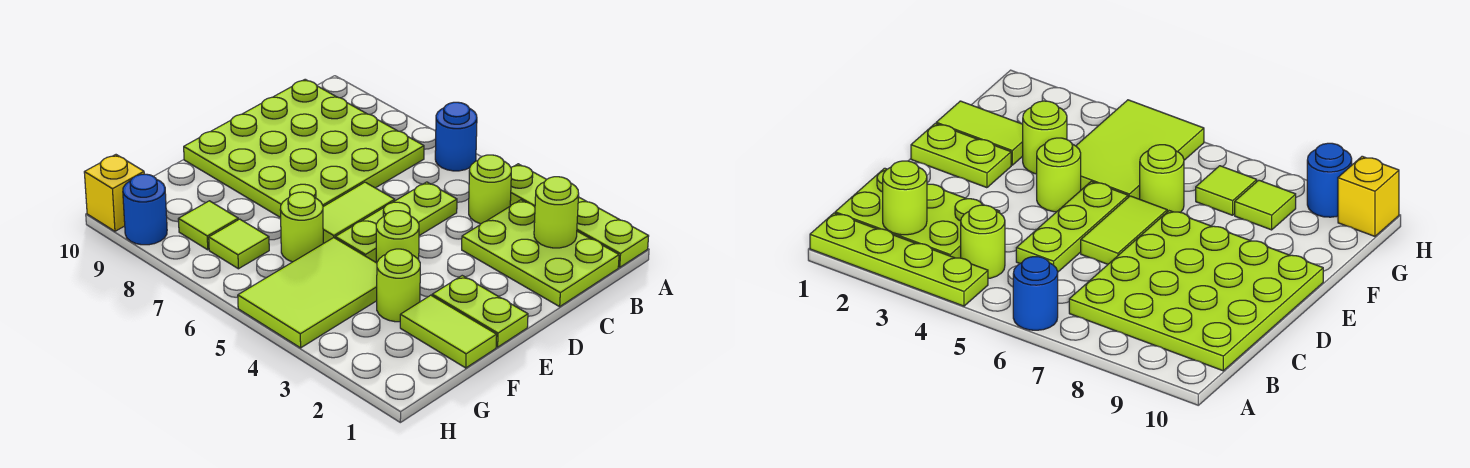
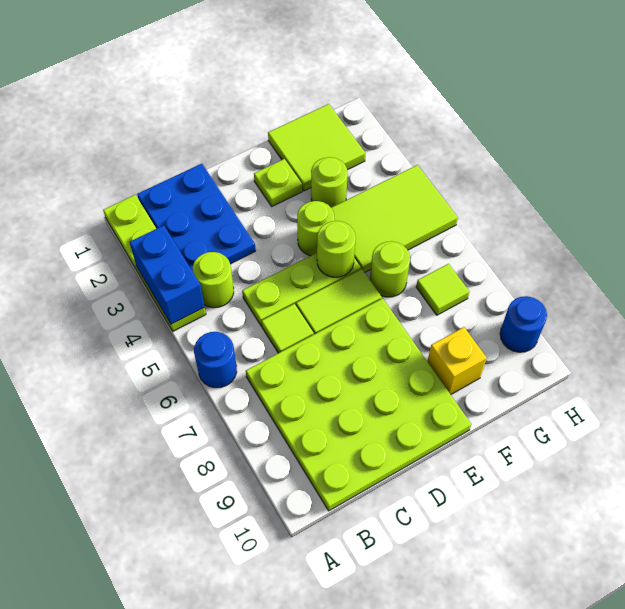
none -> blue brick A3:A4 level 2
lime plate B1:C3 level 1 -> blue plate B1:C3 level 1
lime round brick B2 level 2 -> lime round brick E5 level 2
lime plate E1:E2 level 1 -> lime plate E2 level 1
lime tile F1:F2 level 1 -> lime tile F1:G2 level 1
lime tile G8 level 1 -> lime tile C6 level 1
yellow brick H10 level 1 -> yellow brick F9 level 1

